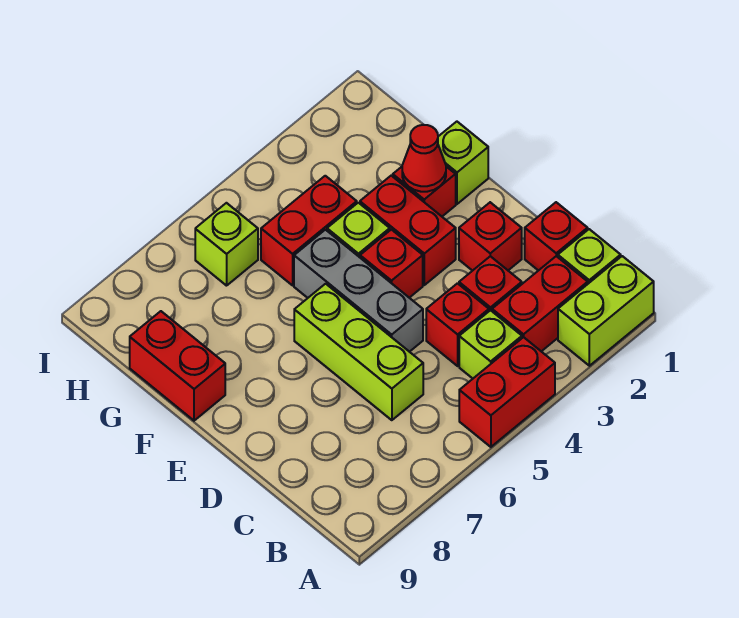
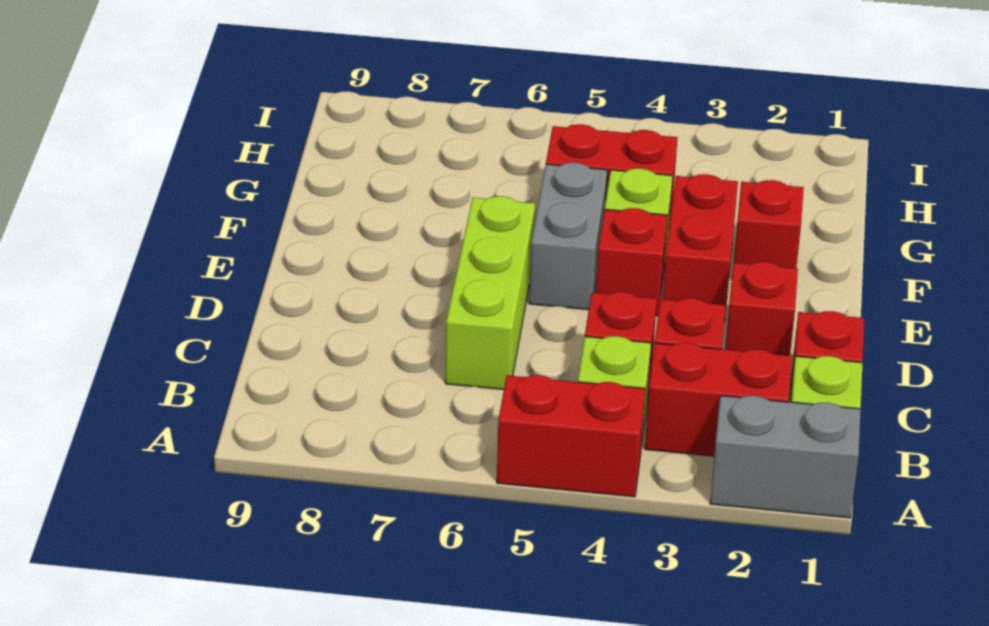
lime brick A1:A2 level 1 -> grey brick A1:A2 level 1
grey brick D5:F5 level 1 -> grey brick E5:F5 level 1
lime brick F1 level 1 -> none
red cone F2 level 2 -> none
red brick F9:G9 level 1 -> none
lime brick H6 level 1 -> none

